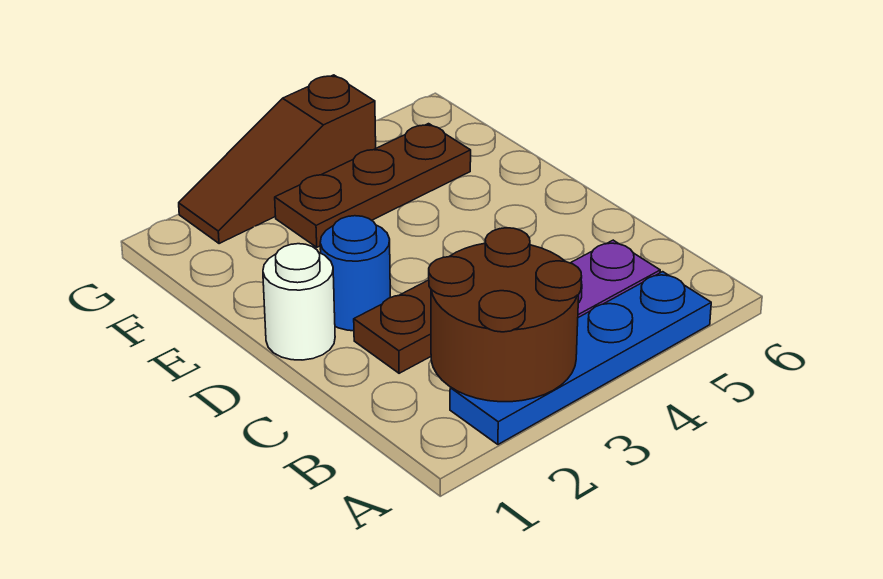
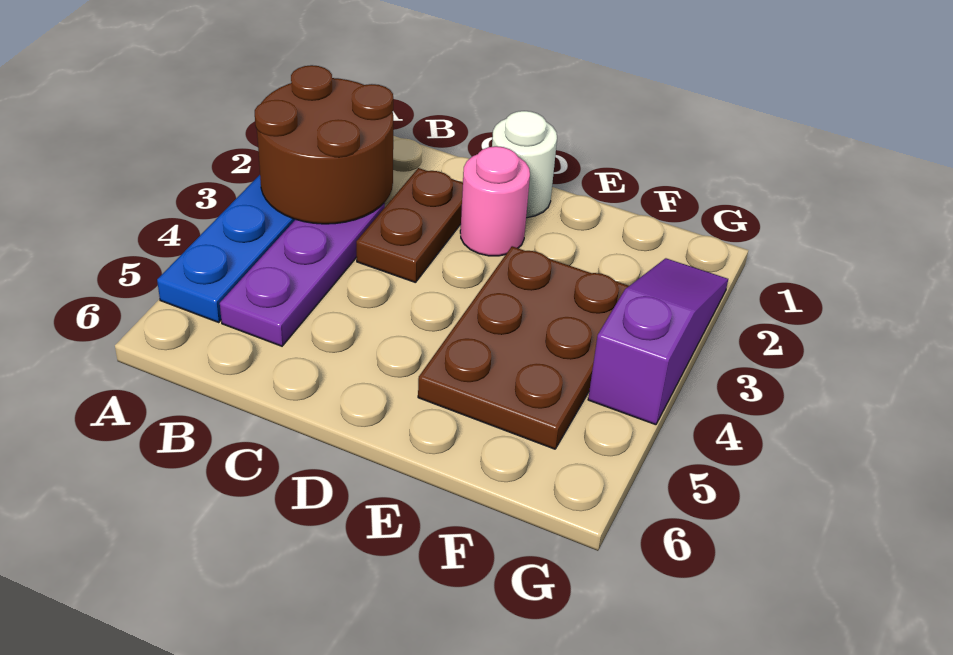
blue round brick D2 level 1 -> pink round brick D2 level 1
brown plate F3:F5 level 1 -> brown plate E3:F5 level 1
brown slope G2:G4 level 1 top 4 -> purple slope G2:G4 level 1 top 4

